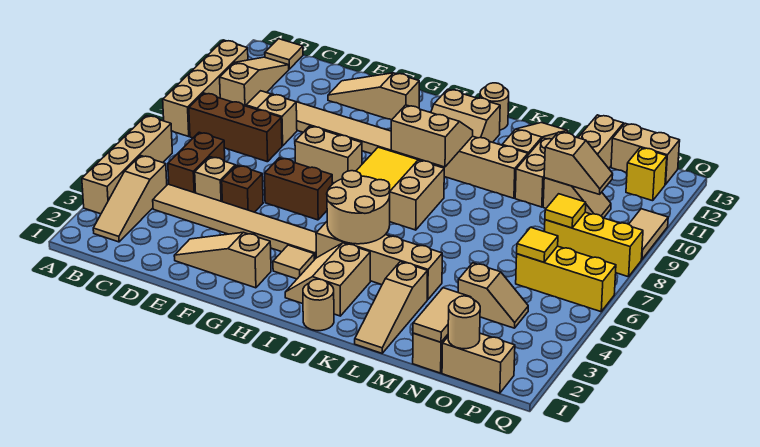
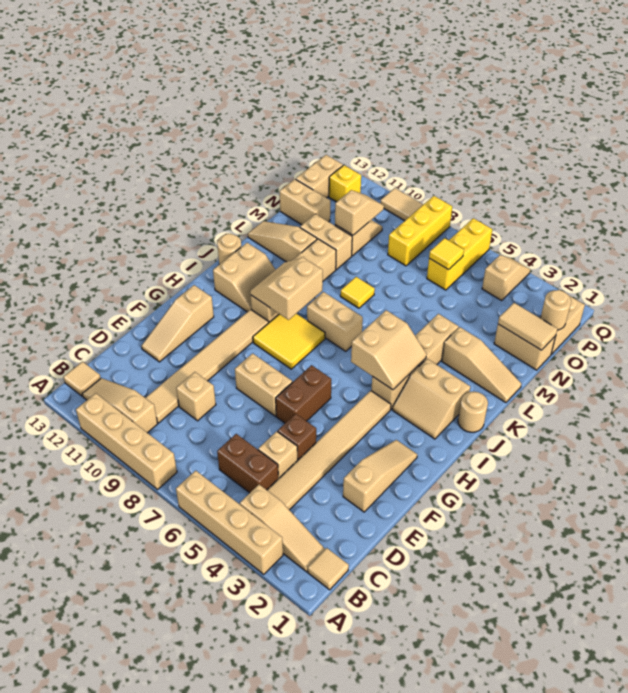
brown brick B8:D8 level 1 -> none
tan slope E2:G2 level 1 top G -> tan slope E2:G2 level 1 top E
tan brick F8:G8 level 1 -> tan brick F7:F8 level 1
tan tile H3 level 1 -> tan tile B1 level 1
tan round brick I4:J5 level 2 -> tan slope I4:J5 level 2 top 5
tan slope N4:O4 level 1 top N -> tan slope P4:Q4 level 1 top P
yellow tile O8 level 2 -> yellow tile L8 level 1

